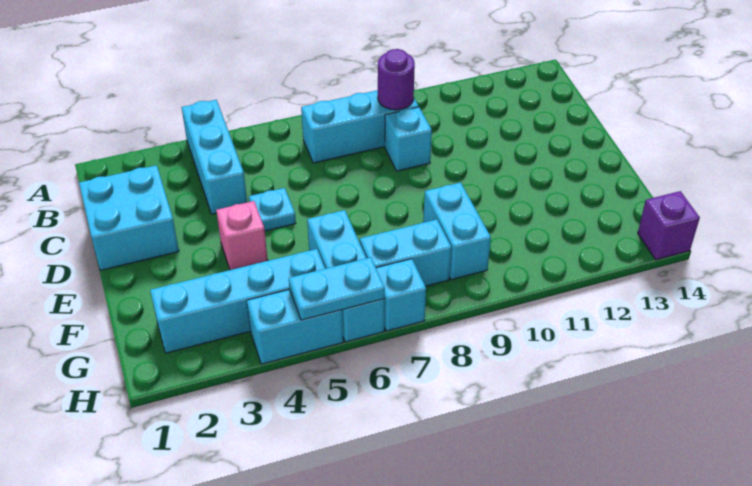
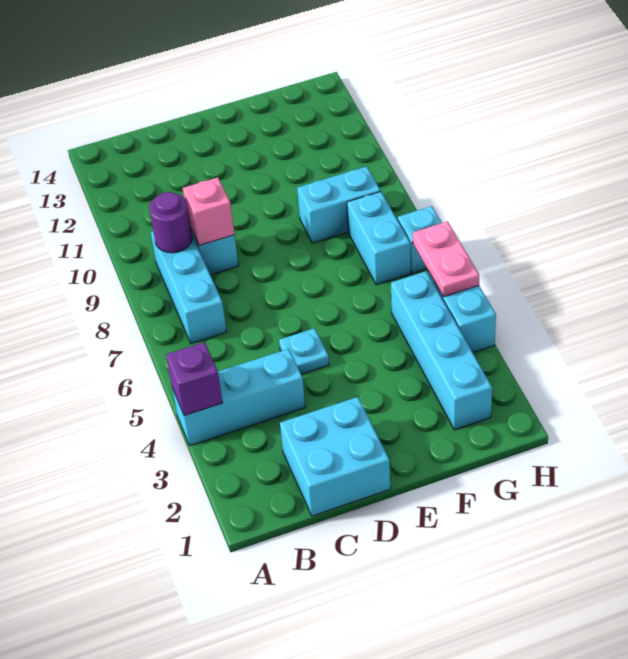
pink brick E4 level 1 -> pink brick C9 level 2
cyan brick F6:H6 level 1 -> none
cyan plate H5:H6 level 2 -> pink plate H5:H6 level 2
purple brick H14 level 1 -> purple brick A4 level 2

